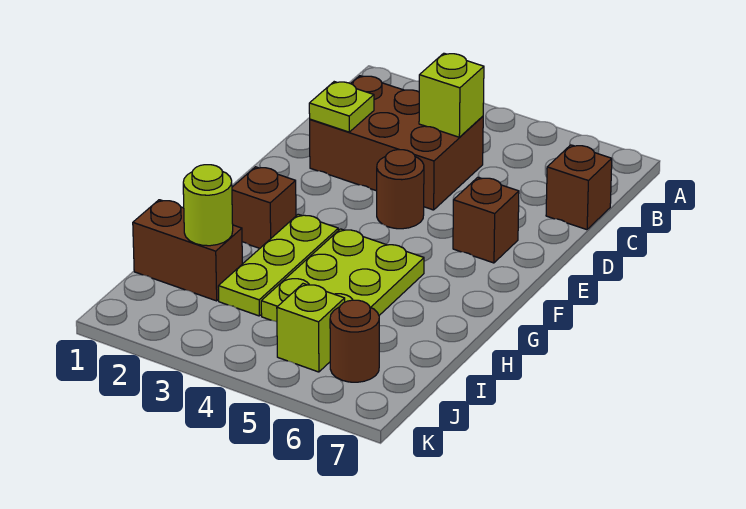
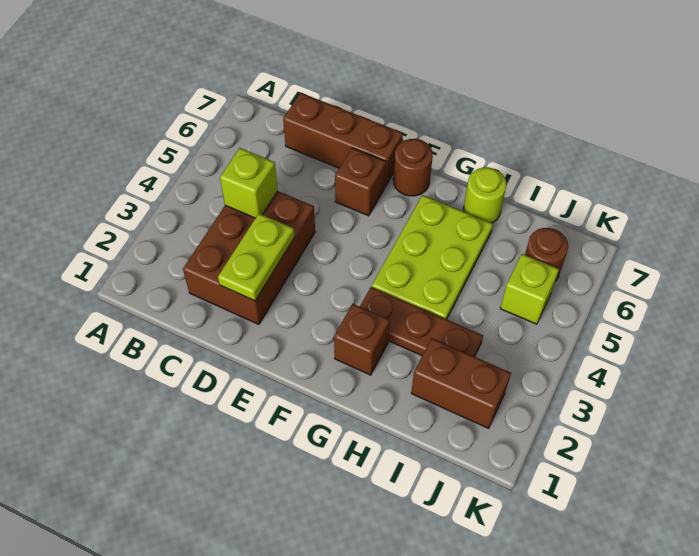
brown brick C7 level 1 -> brown brick C7:E7 level 1
lime plate D2 level 2 -> lime plate D2:D3 level 2
brown round brick E4 level 1 -> brown round brick F7 level 1
lime plate G3:I3 level 1 -> brown plate G3:I3 level 1
lime plate G4:I5 level 1 -> lime plate G4:H6 level 1
brown brick I1:I2 level 1 -> brown brick I2:J2 level 1
lime round brick I2 level 2 -> lime round brick H7 level 1

